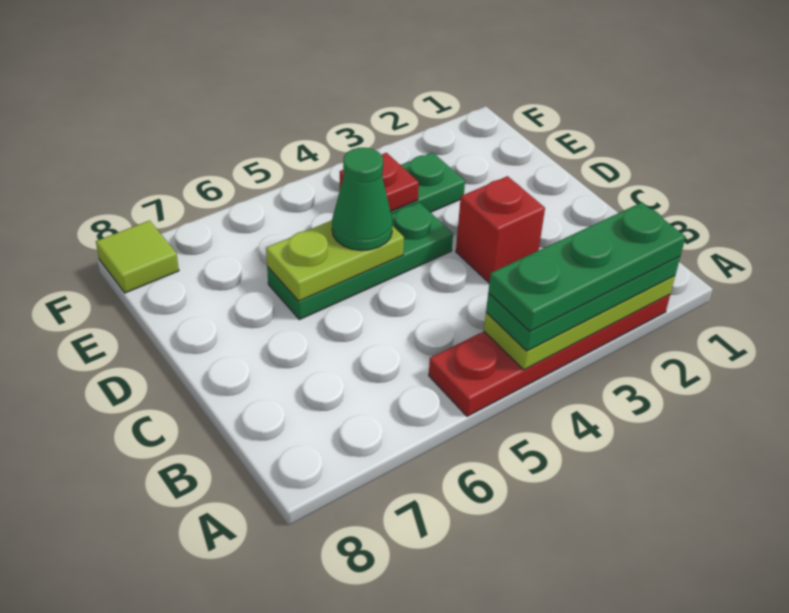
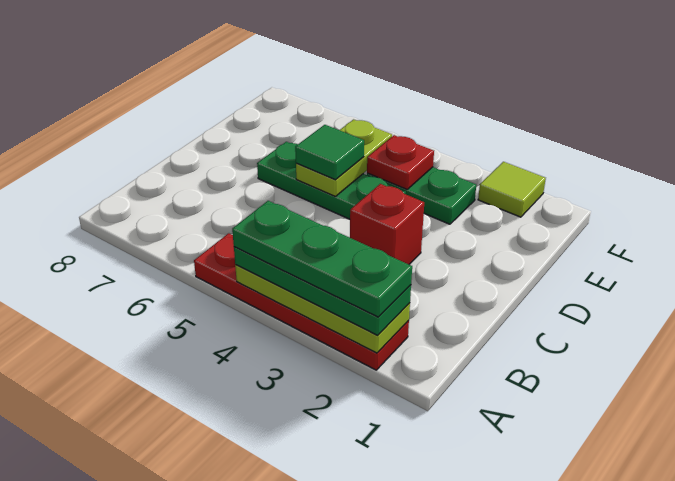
lime plate D5:D6 level 2 -> lime plate D5:E5 level 2
green cone D5 level 3 -> green tile D5 level 3
lime tile F8 level 1 -> lime tile F2 level 1

